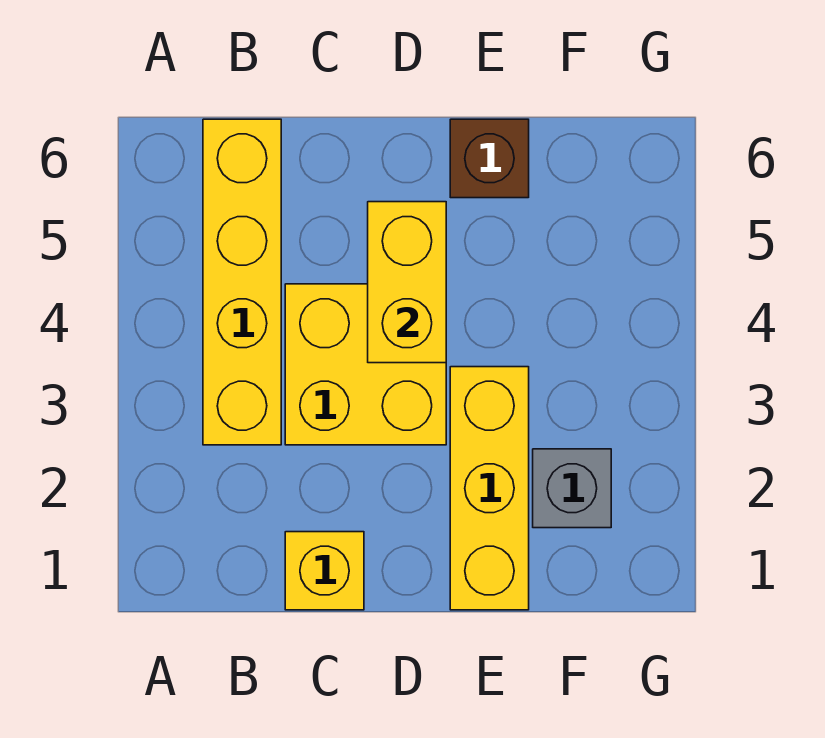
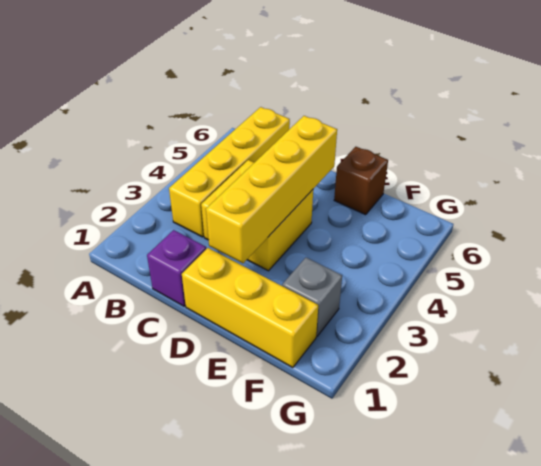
yellow brick C1 level 1 -> purple brick C1 level 1
yellow brick D4:D5 level 2 -> yellow brick D2:D5 level 2
yellow brick E1:E3 level 1 -> yellow brick D1:F1 level 1

